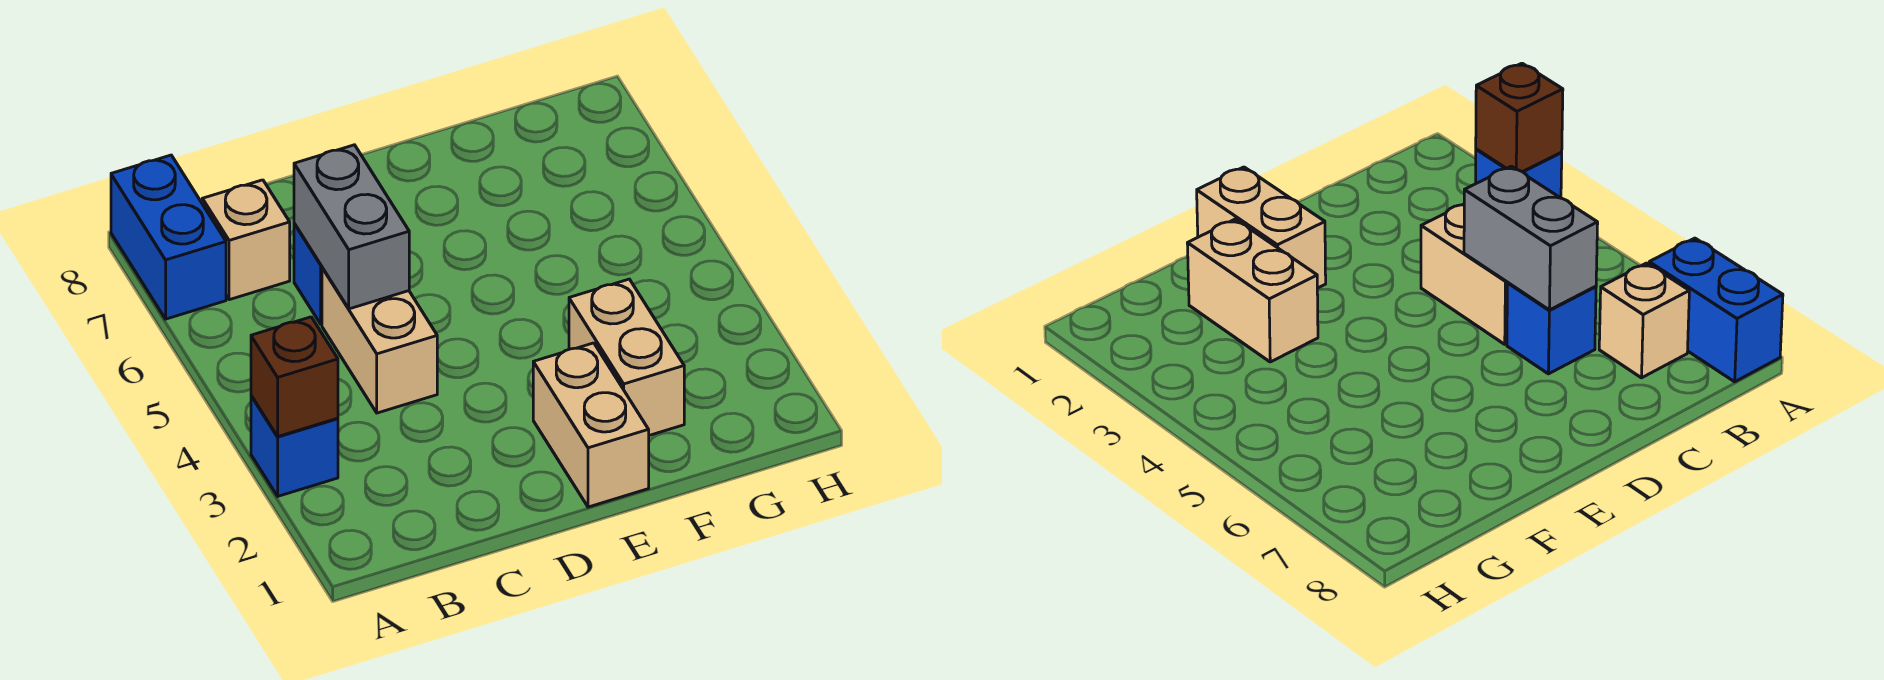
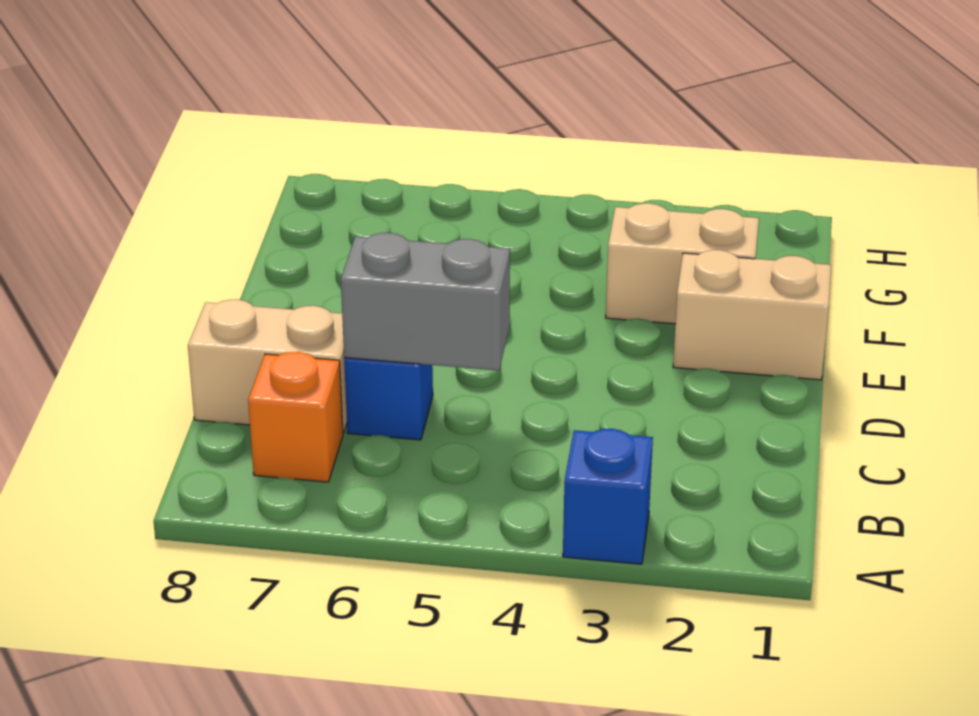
brown brick A3 level 2 -> none
blue brick A7:A8 level 1 -> none
tan brick B7 level 1 -> orange brick B7 level 1
tan brick C4:C5 level 1 -> tan brick C7:C8 level 1

